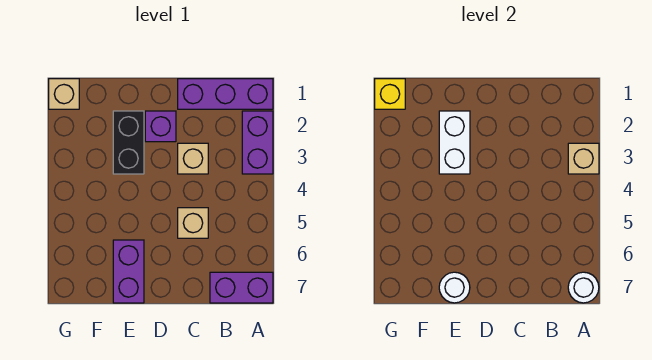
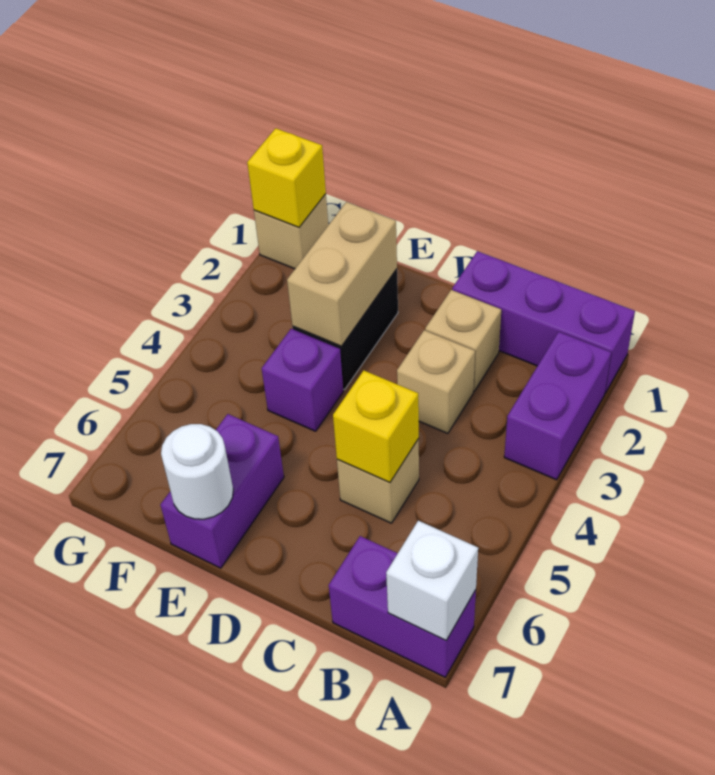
tan brick A3 level 2 -> tan brick C2 level 1
white round brick A7 level 2 -> white brick A7 level 2
none -> yellow brick C5 level 2
purple brick D2 level 1 -> purple brick E4 level 1
white brick E2:E3 level 2 -> tan brick E2:E3 level 2

